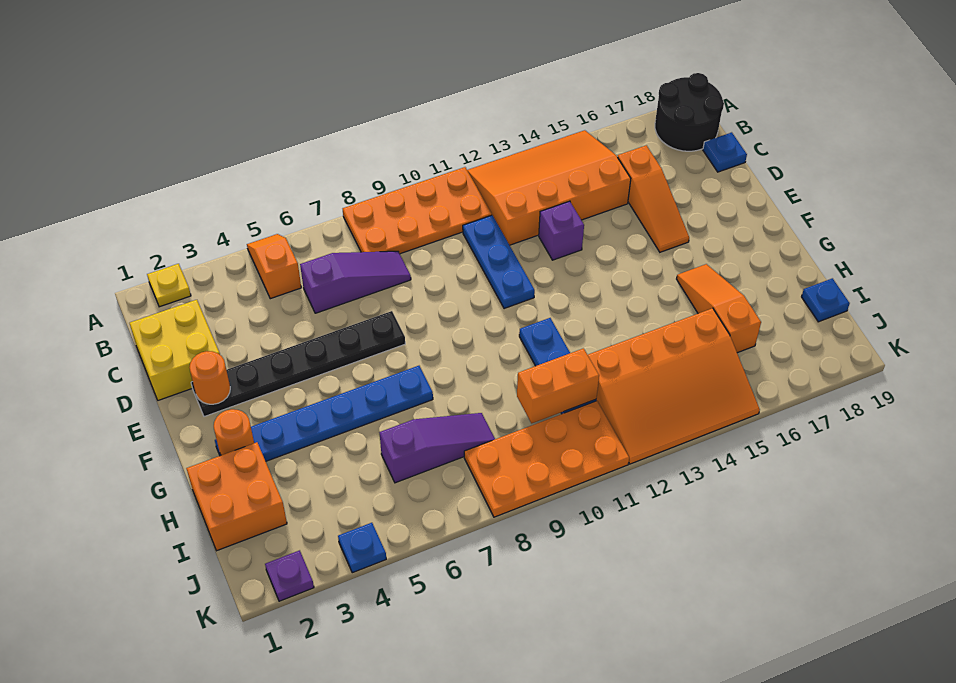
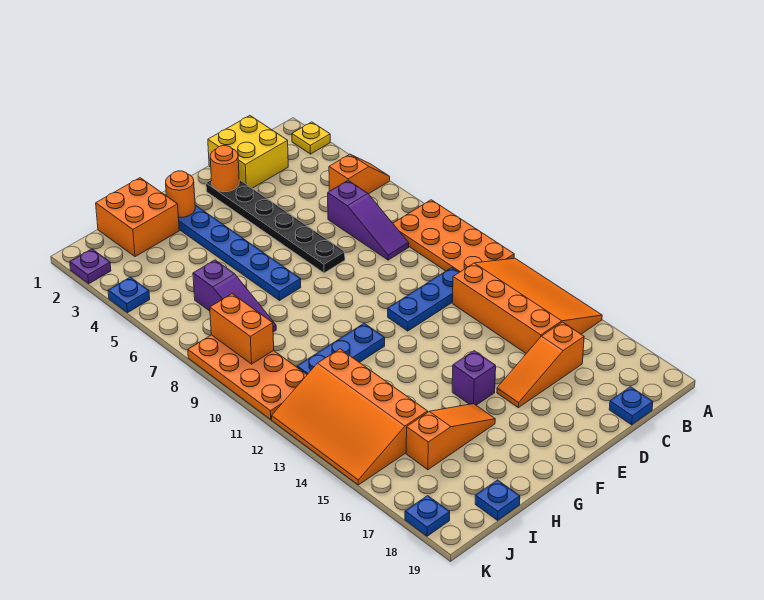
black round brick A18:B19 level 1 -> none
purple brick D13 level 1 -> purple brick F15 level 1
orange brick I10:I11 level 2 -> orange brick J8:J9 level 2
none -> blue plate K18 level 1

